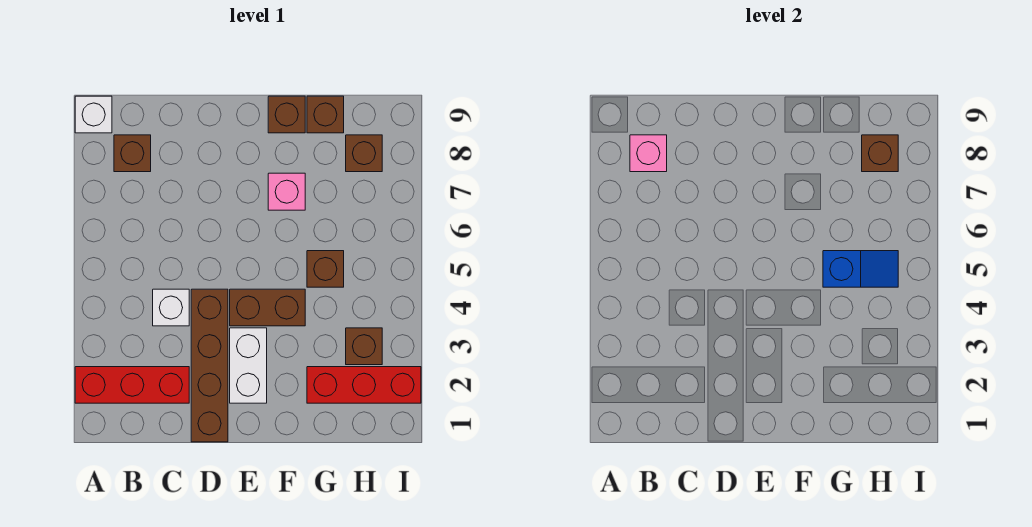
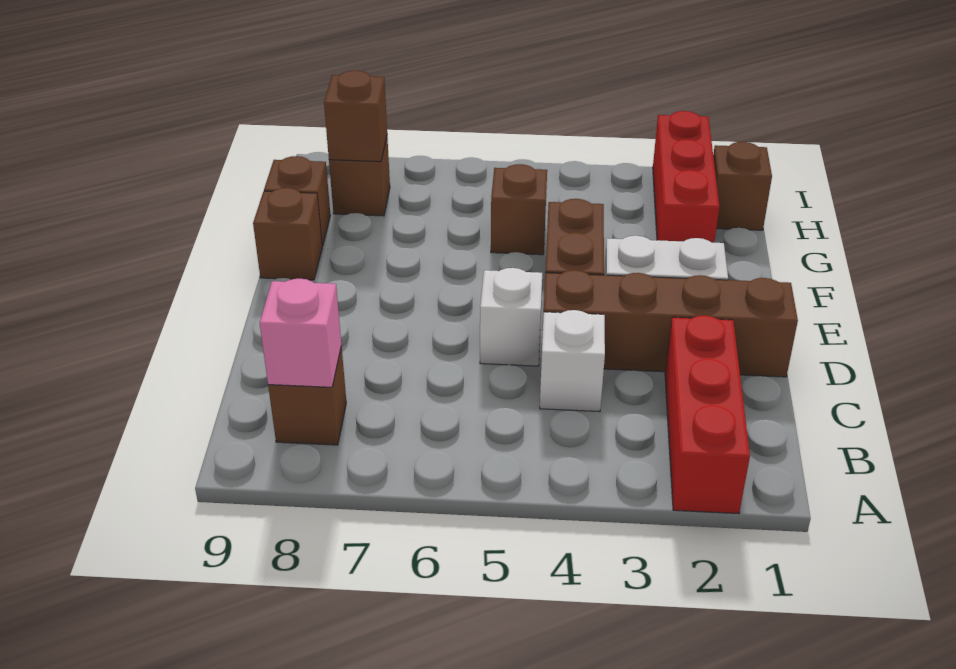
white brick A9 level 1 -> white brick D5 level 1
pink brick F7 level 1 -> none
blue slope G5:H5 level 2 top G -> none
brown brick H3 level 1 -> brown brick H1 level 1

